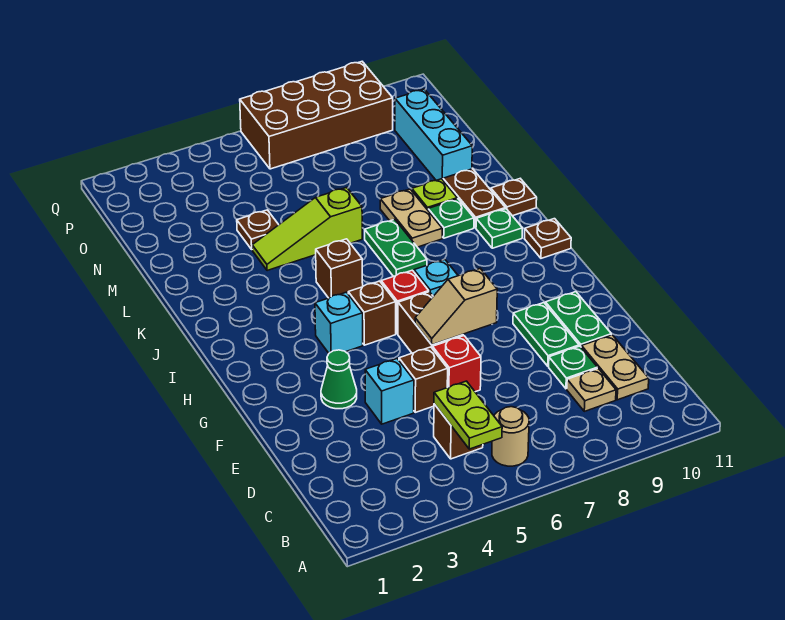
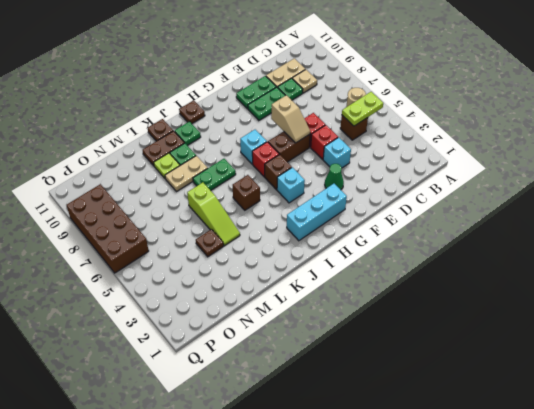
brown brick E5 level 1 -> red brick E5 level 1
cyan brick M10:O10 level 1 -> cyan brick G2:I2 level 1

